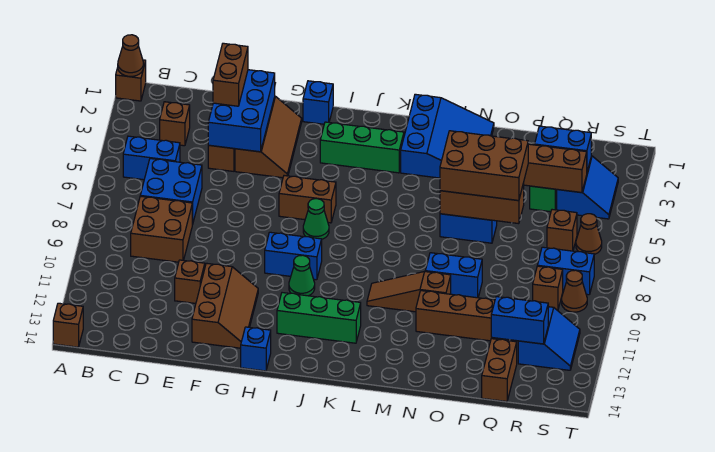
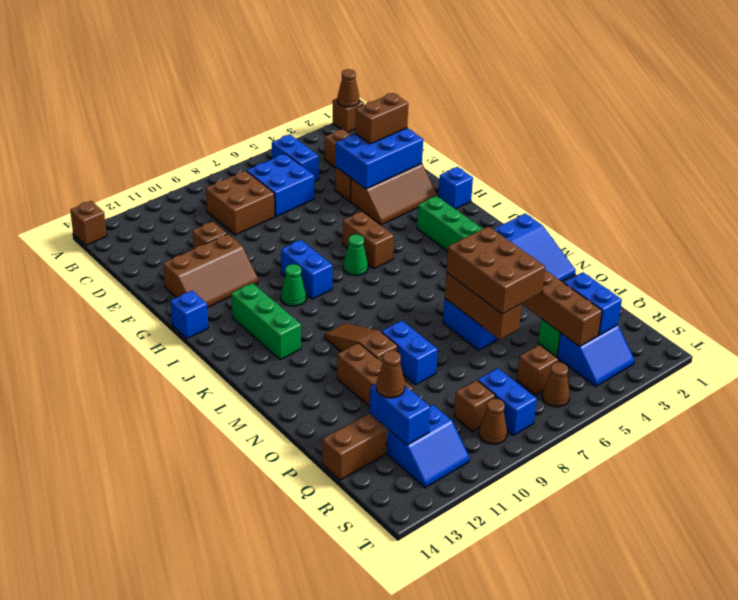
none -> brown cone Q12 level 3

